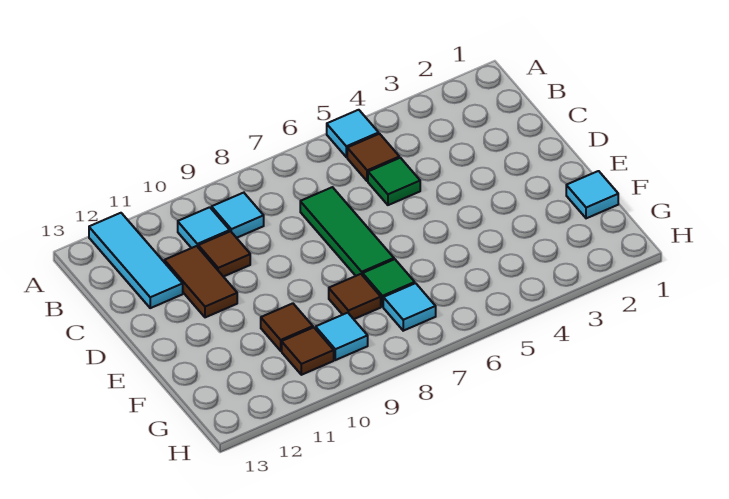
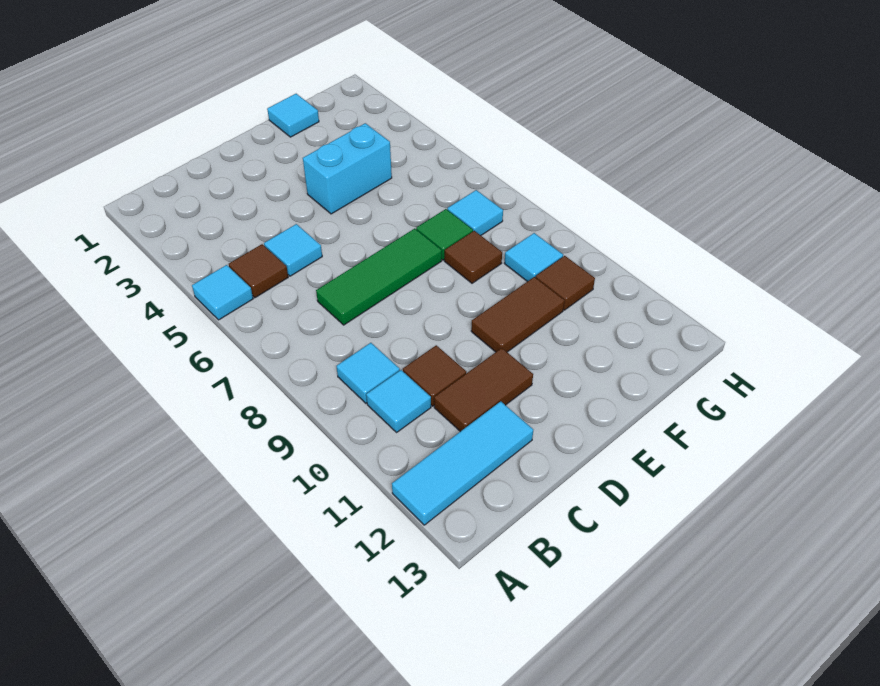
green tile C5 level 1 -> cyan tile C5 level 1
none -> cyan brick E4:F4 level 1
brown tile F10 level 1 -> brown tile E10:F10 level 1

